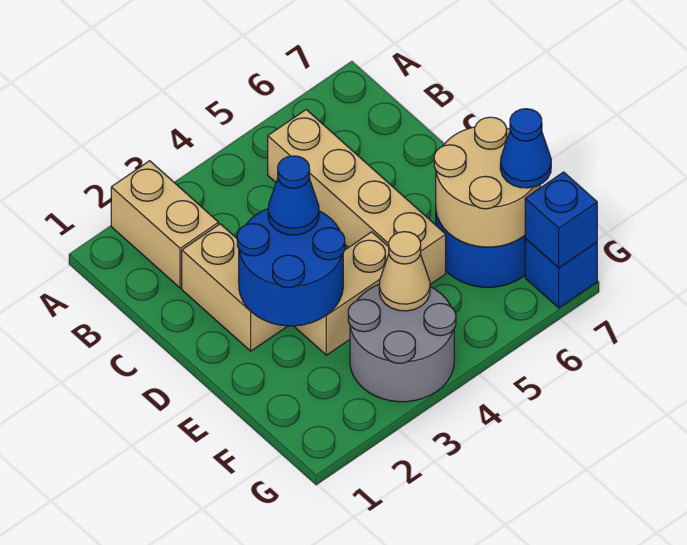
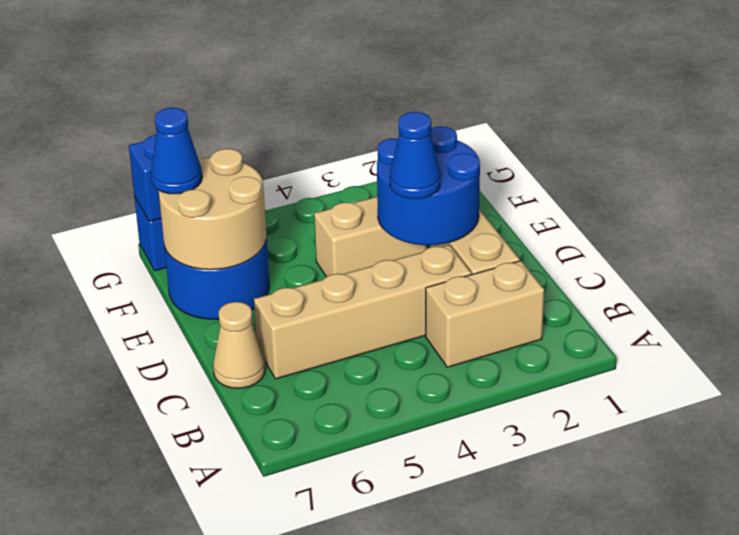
tan brick A2:B2 level 1 -> tan brick B2:B3 level 1
tan brick B5:E5 level 1 -> tan brick C3:C6 level 1
grey round brick F3:G4 level 1 -> none
tan cone F4 level 2 -> tan cone C7 level 1

